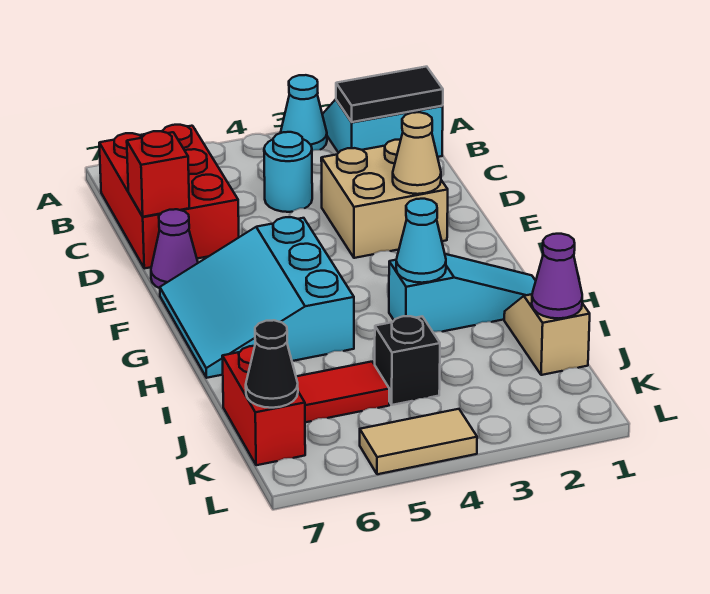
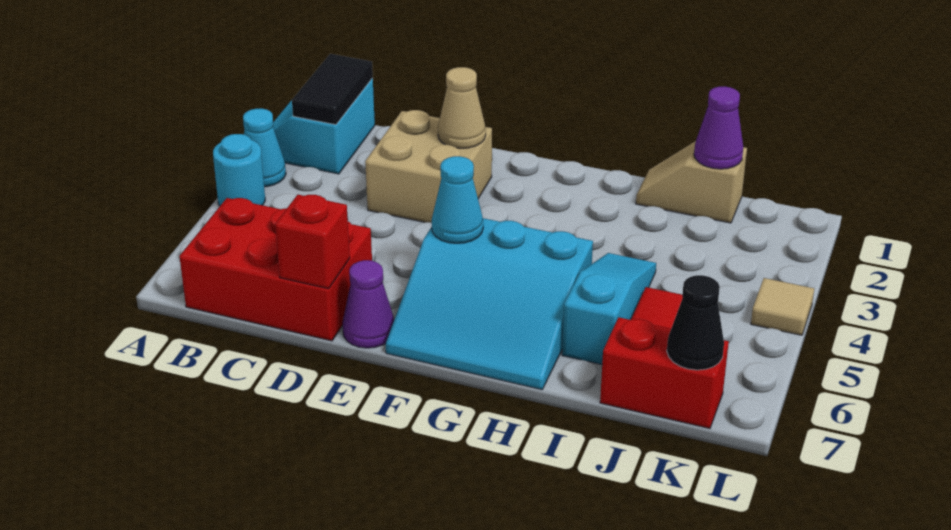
cyan round brick C4 level 1 -> cyan round brick A4 level 1
cyan slope H1:H3 level 1 top 3 -> cyan slope I4:I6 level 1 top 6
cyan cone H3 level 2 -> cyan cone F5 level 2
black brick J4 level 1 -> none
tan tile L4:L5 level 1 -> tan tile L4 level 1

